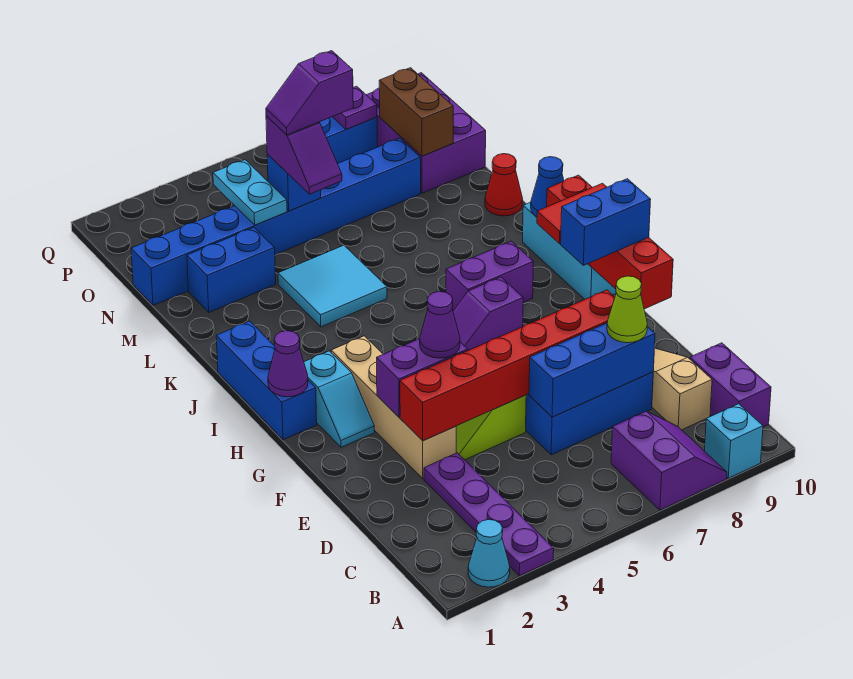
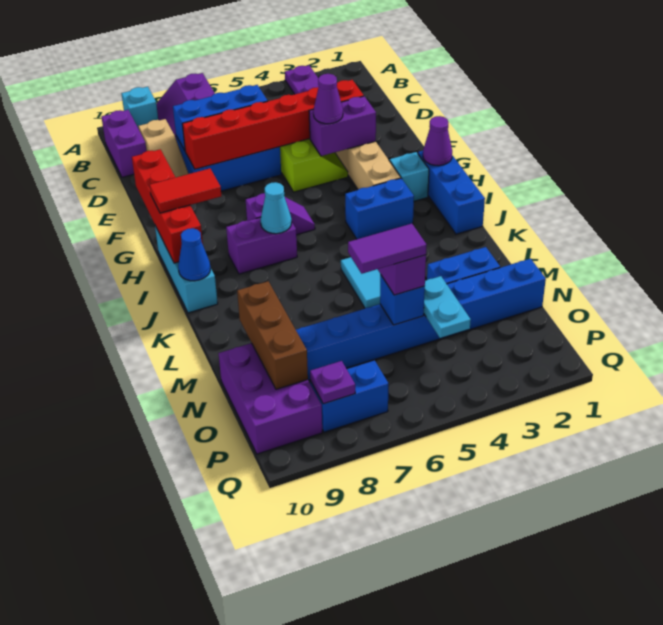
cyan cone A2 level 1 -> cyan cone I7 level 2
lime cone D8 level 3 -> none
blue brick G9:G10 level 3 -> blue brick I3:I4 level 1
red cone L10 level 1 -> none
purple slope N5:N6 level 4 top 6 -> purple tile N5:N6 level 4
brown brick N9:O9 level 2 -> brown brick M9:O9 level 2

